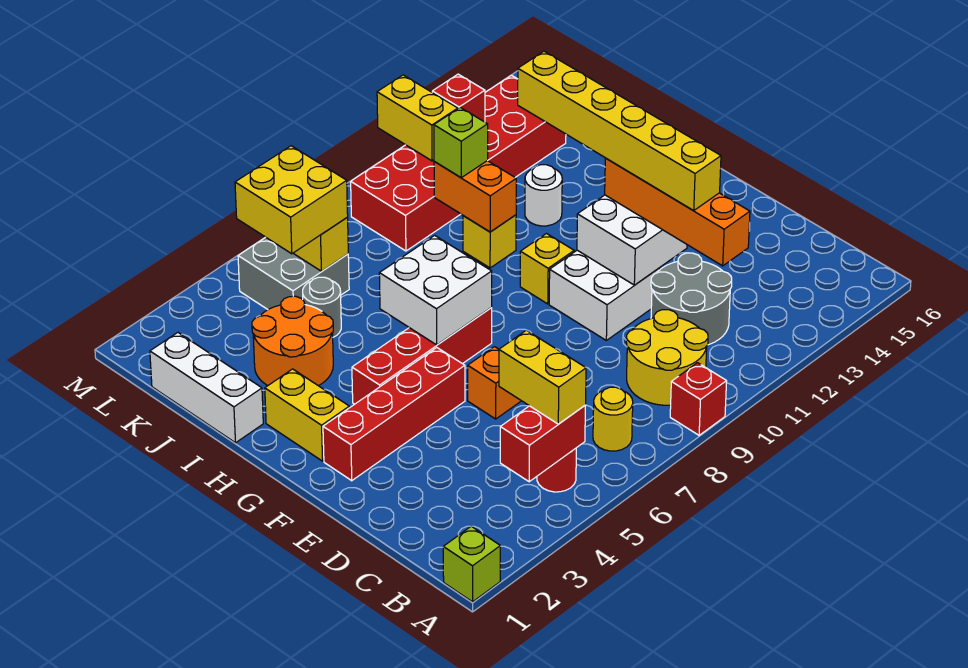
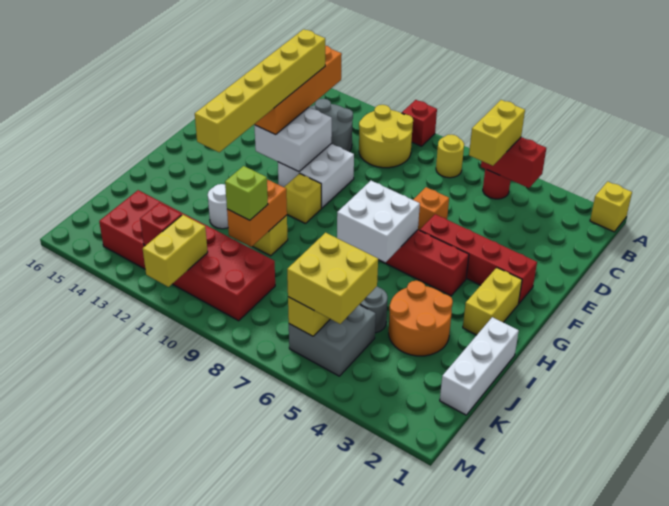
lime brick A1 level 1 -> yellow brick A1 level 1

